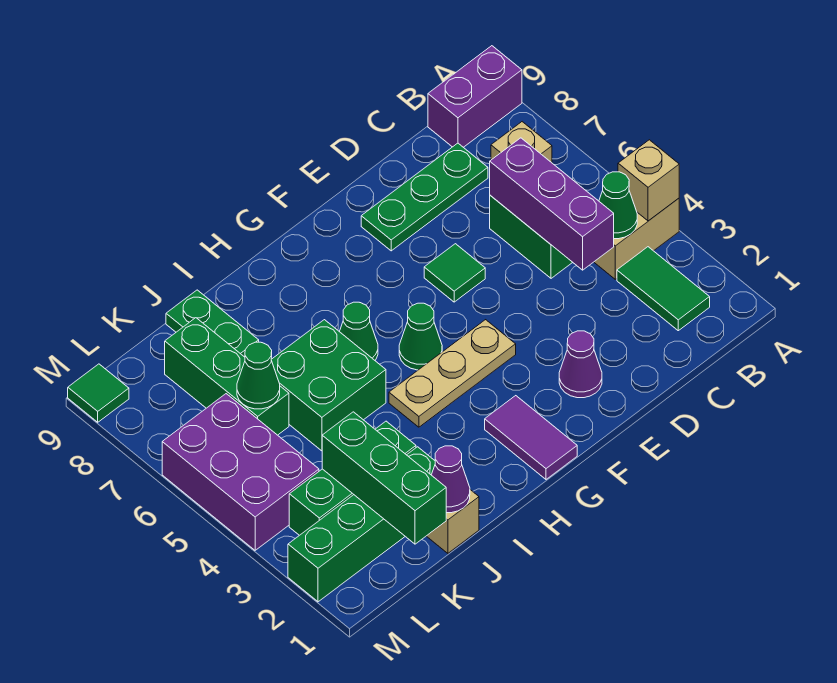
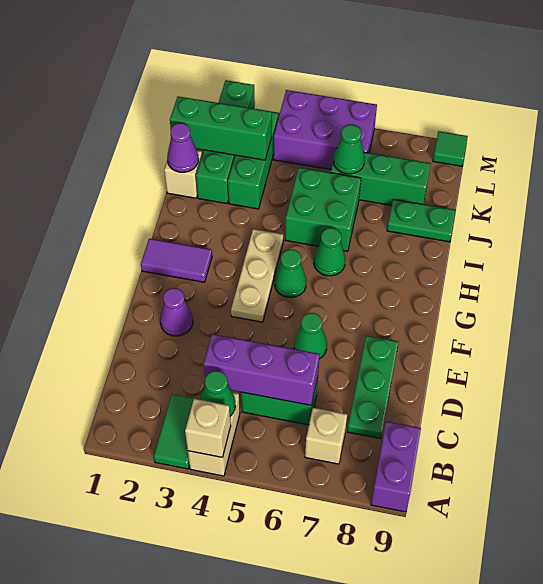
green tile B2:B3 level 1 -> green tile A3:B3 level 1
green tile E6 level 1 -> green cone E6 level 1

